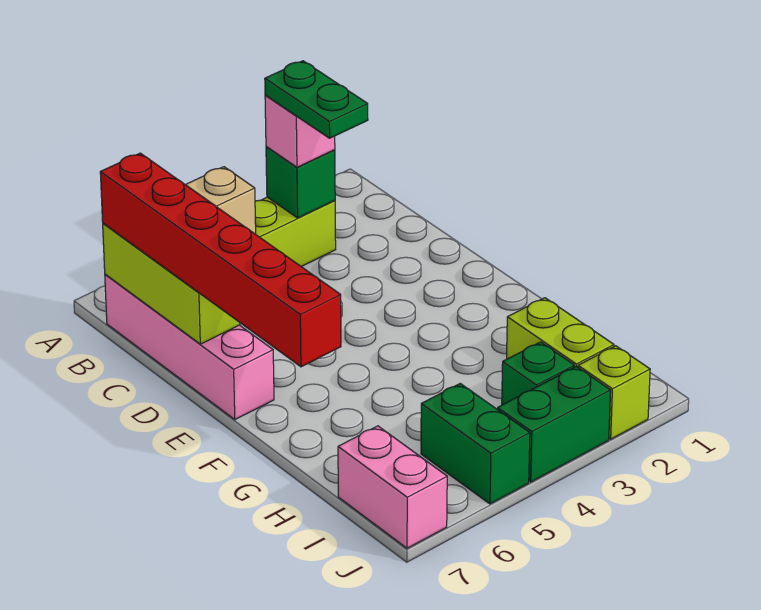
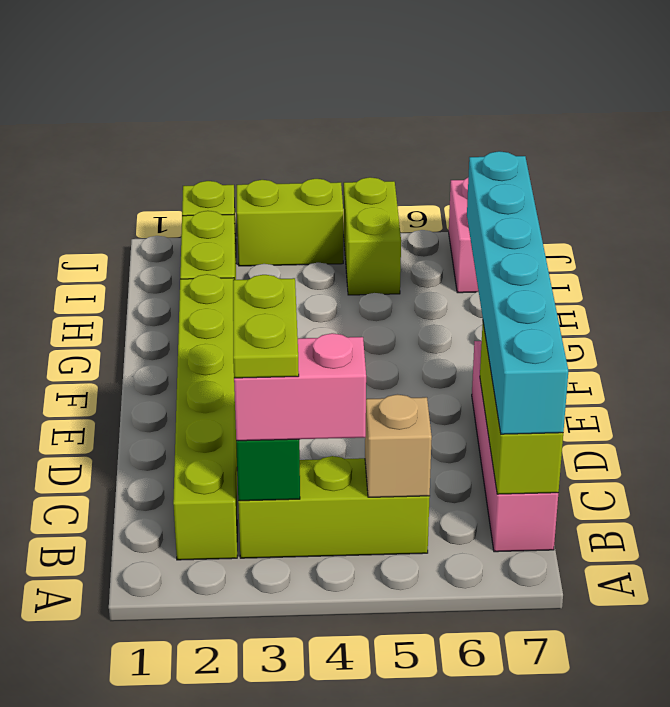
none -> lime brick B2:G2 level 1
pink brick B3 level 3 -> pink brick B3:B4 level 3
green plate B3:C3 level 4 -> lime plate B3:C3 level 4
red brick B7:G7 level 3 -> cyan brick B7:G7 level 3
green brick I3 level 1 -> none
green brick I5:J5 level 1 -> lime brick I5:J5 level 1
green brick J3:J4 level 1 -> lime brick J3:J4 level 1

